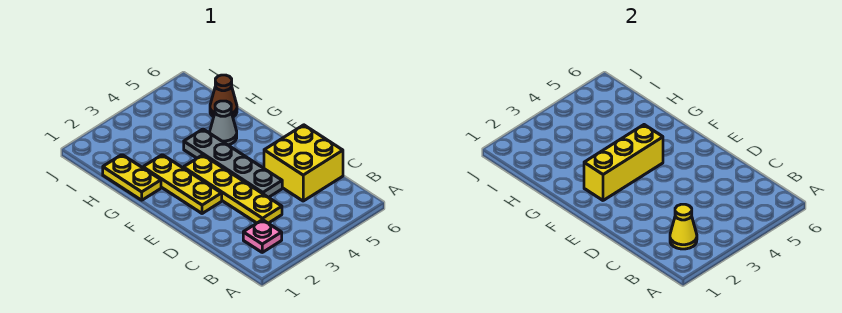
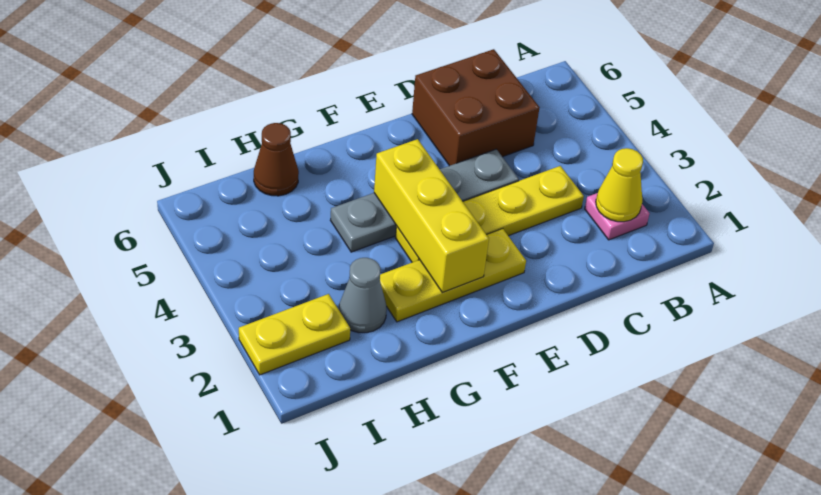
yellow brick C5:D6 level 1 -> brown brick C5:D6 level 1
yellow plate G1:H1 level 1 -> yellow plate I2:J2 level 1
grey cone G5 level 1 -> grey cone H2 level 1

